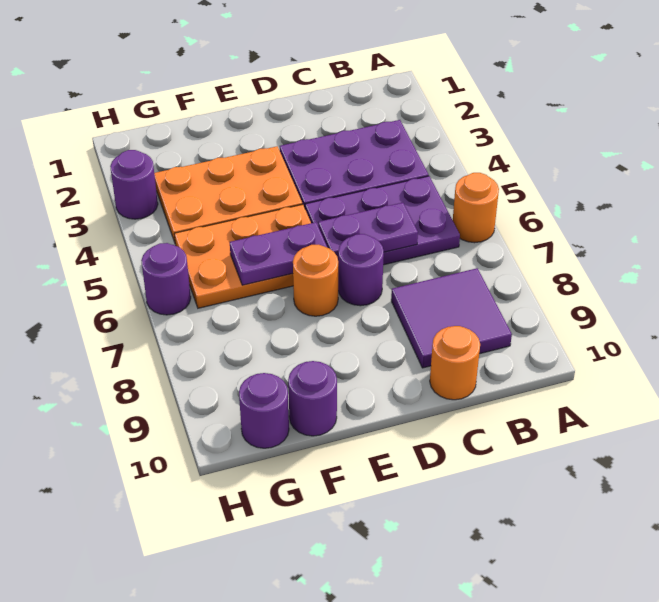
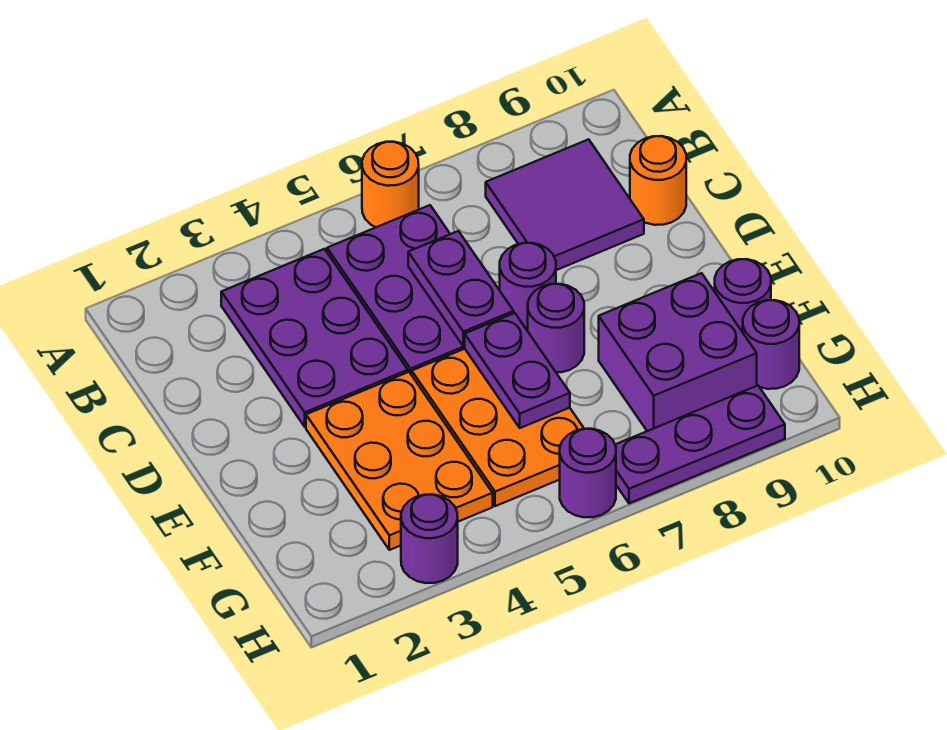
orange round brick E7 level 1 -> purple round brick E7 level 1
none -> purple brick F8:G9 level 1
none -> purple plate H7:H9 level 1

